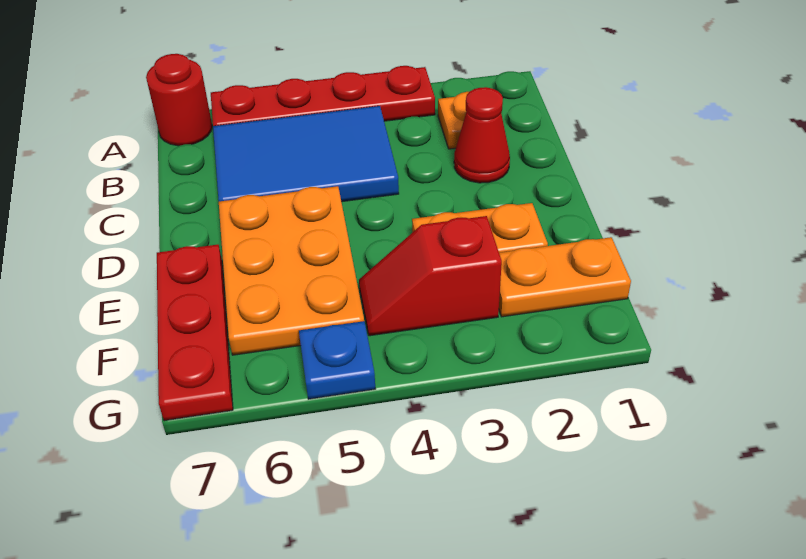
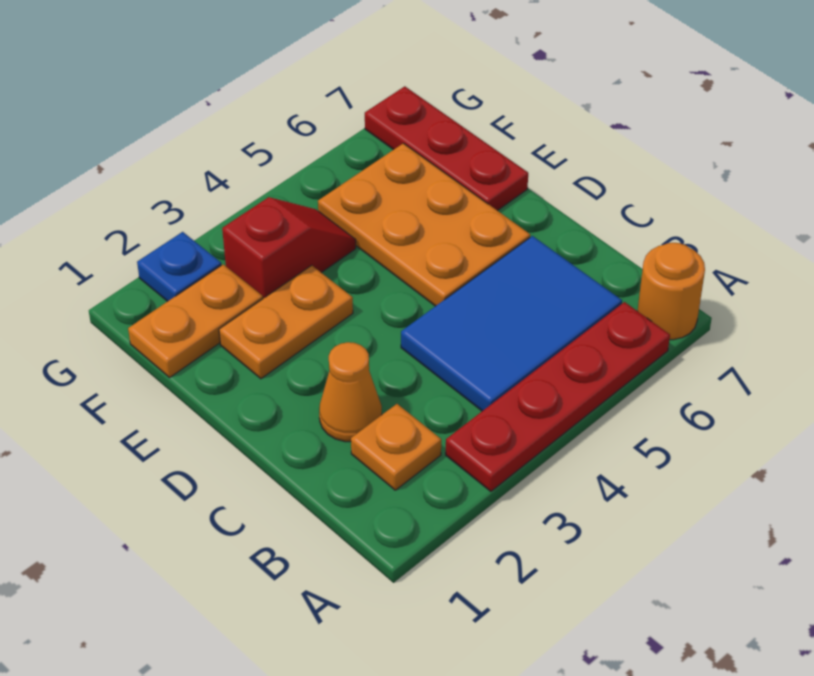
red round brick A7 level 1 -> orange round brick A7 level 1
red cone C2 level 1 -> orange cone C2 level 1
blue plate G5 level 1 -> blue plate G2 level 1

